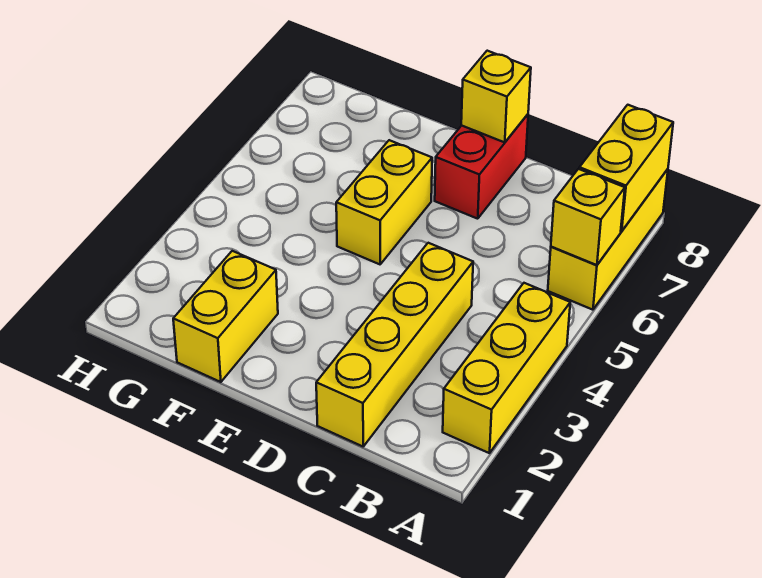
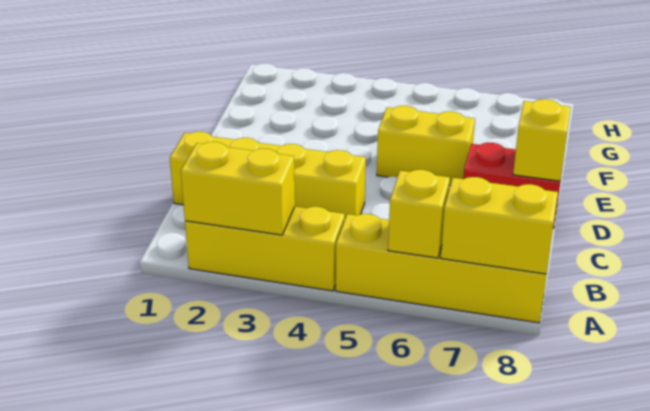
yellow brick A6:A8 level 1 -> yellow brick A5:A8 level 1
yellow brick F1:F2 level 1 -> yellow brick A2:A3 level 2

